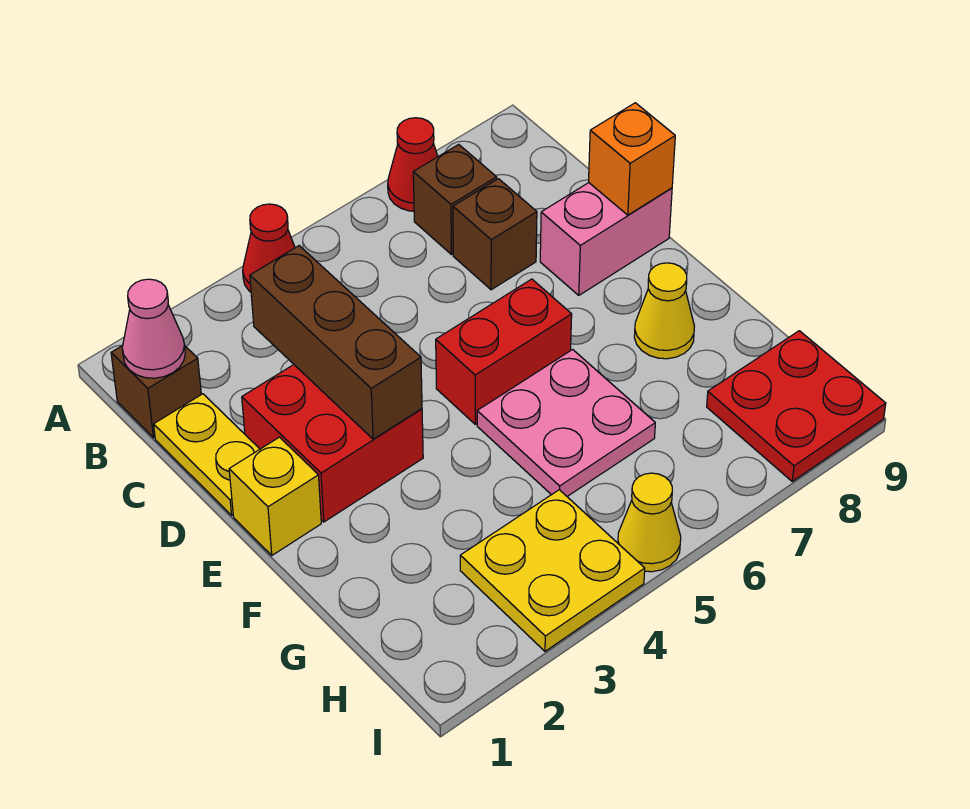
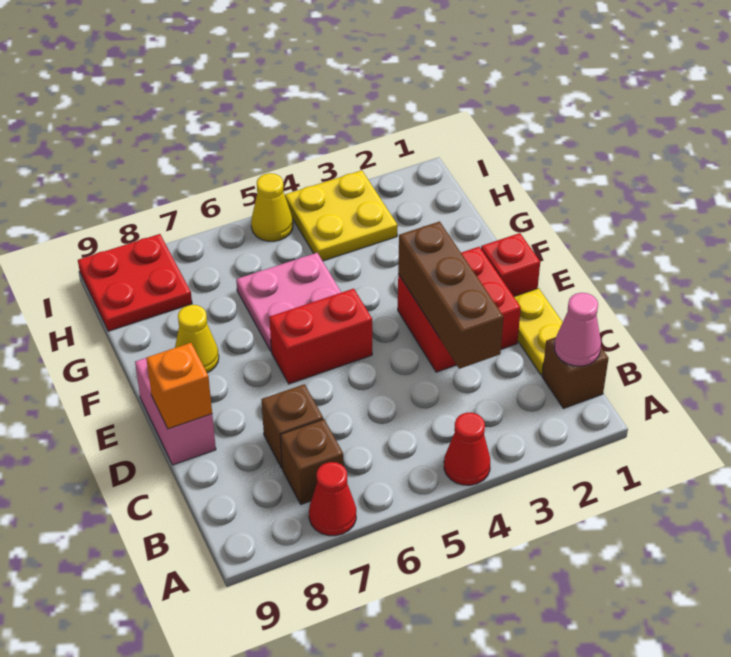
pink brick D8:D9 level 1 -> pink brick D9:E9 level 1
yellow brick E1 level 1 -> red brick E1 level 1

